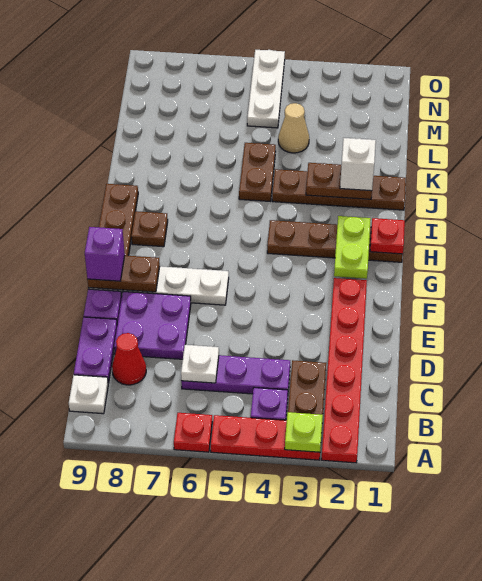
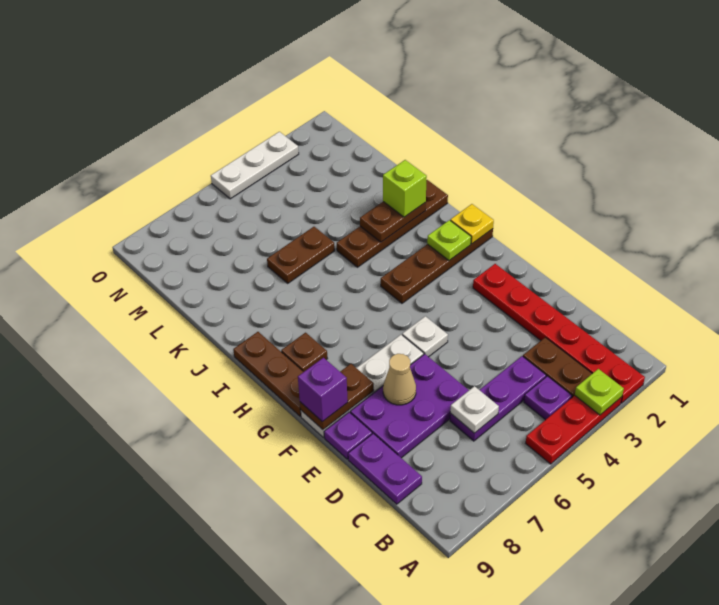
red plate A6 level 1 -> none
white plate B9 level 1 -> white plate F5 level 1
red cone C8 level 1 -> none
purple plate D7:E8 level 1 -> purple plate D6:E8 level 1
lime plate G2:H2 level 2 -> lime plate H2 level 2
red plate H1 level 2 -> yellow plate H1 level 2
white brick J2 level 3 -> lime brick J2 level 3
brown plate J5:K5 level 1 -> brown plate K5:K6 level 1
tan cone L4 level 1 -> tan cone E7 level 2
white plate M5:O5 level 1 -> white plate O3:O5 level 1

